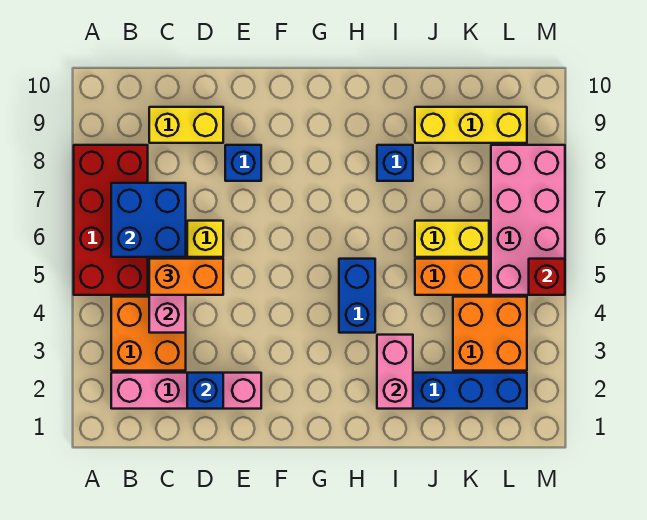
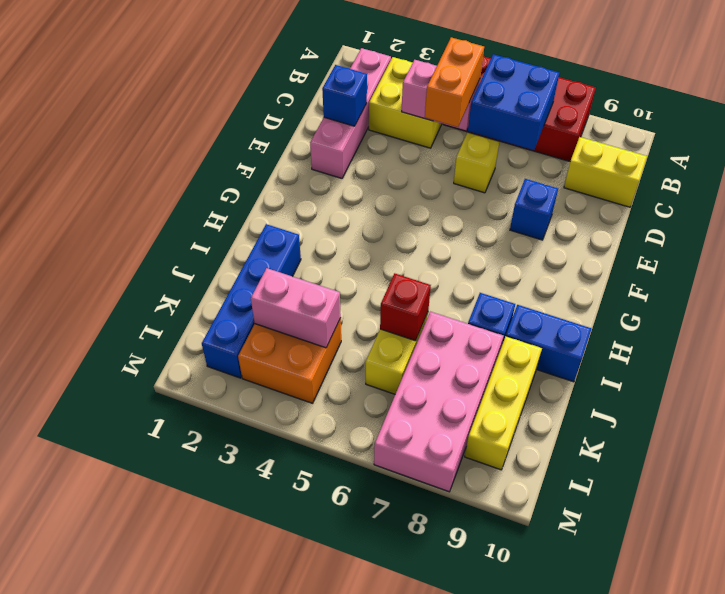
orange brick B3:C4 level 1 -> yellow brick B3:C4 level 1
yellow brick C9:D9 level 1 -> yellow brick C9:C10 level 1
blue brick H4:H5 level 1 -> blue brick I9:I10 level 1
pink brick I2:I3 level 2 -> pink brick K3:K4 level 2
orange brick J5:K5 level 1 -> none
pink brick L5:M8 level 1 -> pink brick J7:M8 level 1
red brick M5 level 2 -> red brick J6 level 2

